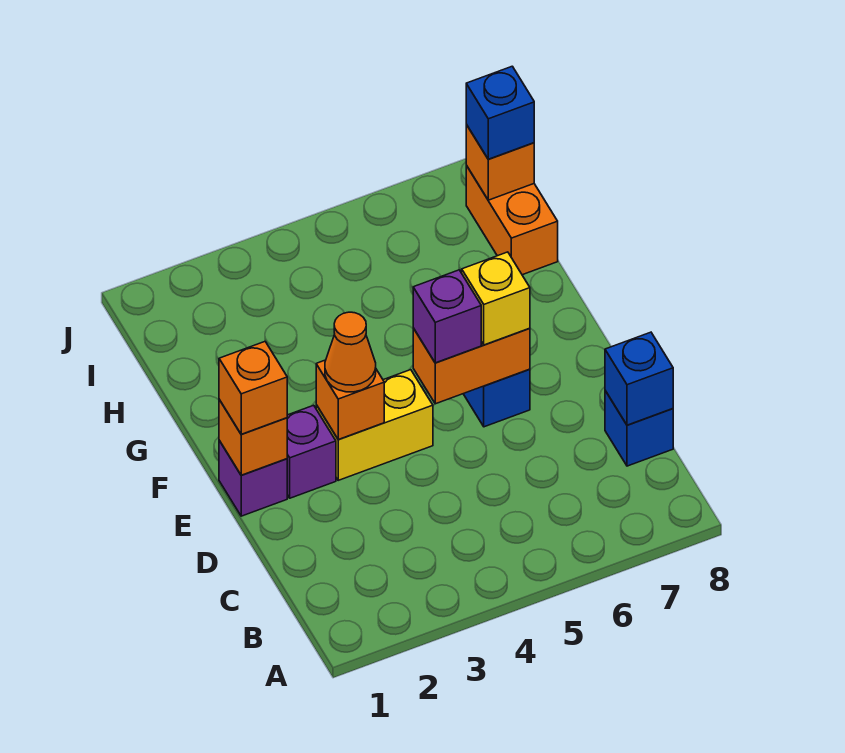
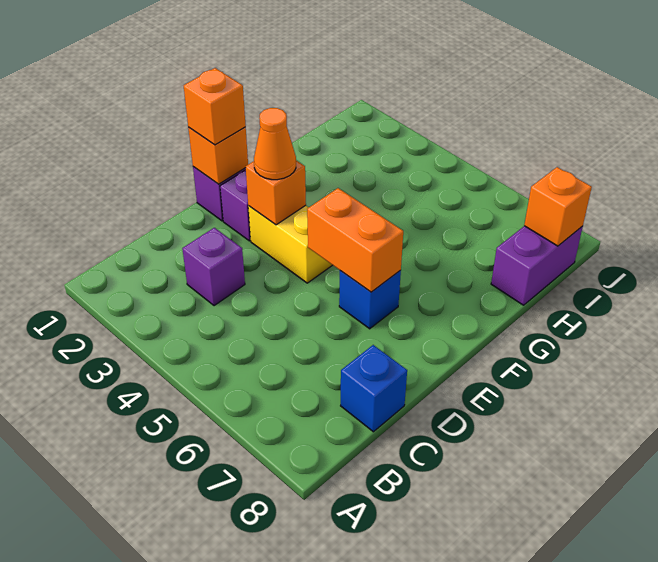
blue brick C8 level 2 -> none
purple brick E5 level 3 -> purple brick C3 level 1
yellow brick E6 level 3 -> none
orange brick H8:I8 level 1 -> purple brick H8:I8 level 1
blue brick I8 level 3 -> none

